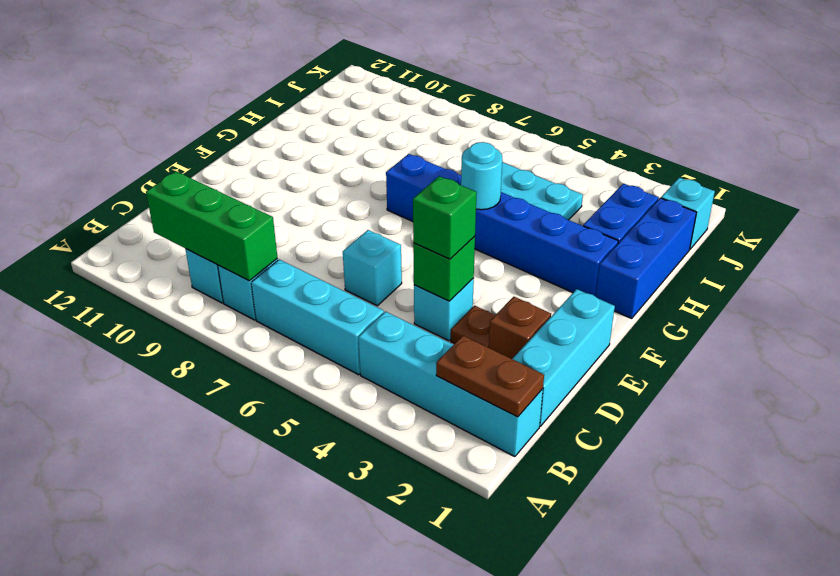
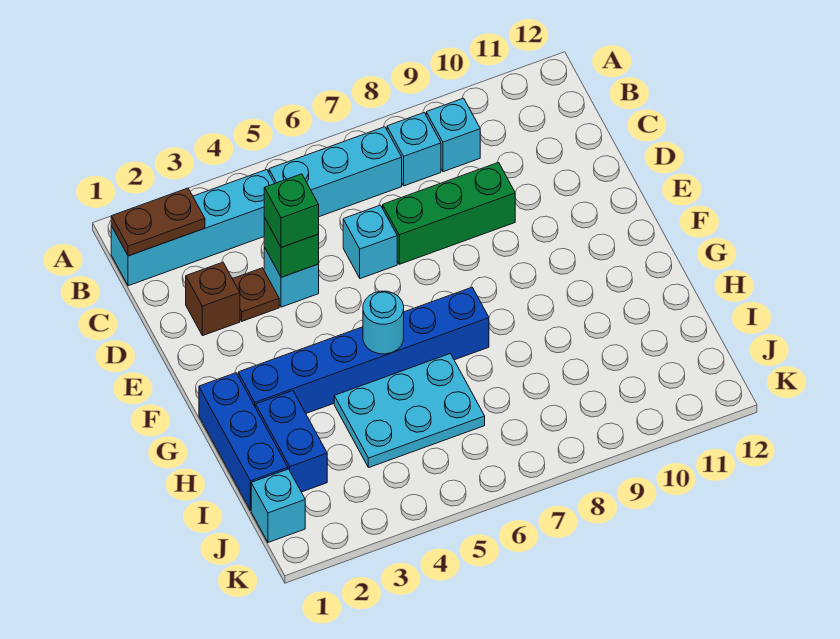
green brick B8:B10 level 2 -> green brick D7:D9 level 1
cyan brick C1:E1 level 1 -> none

